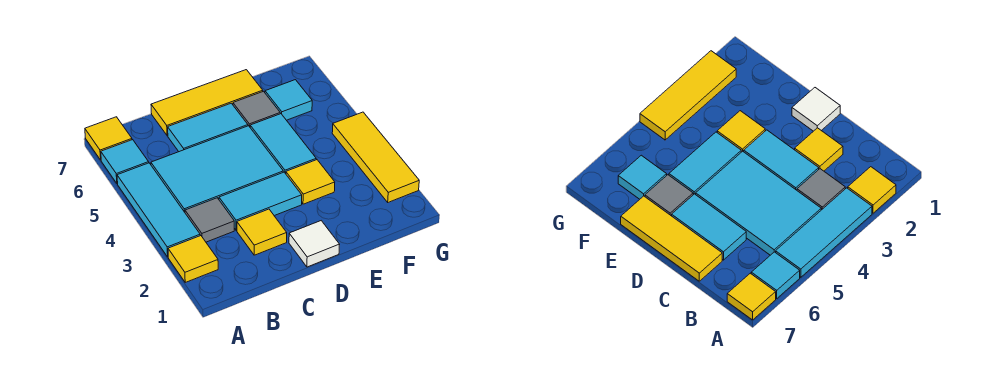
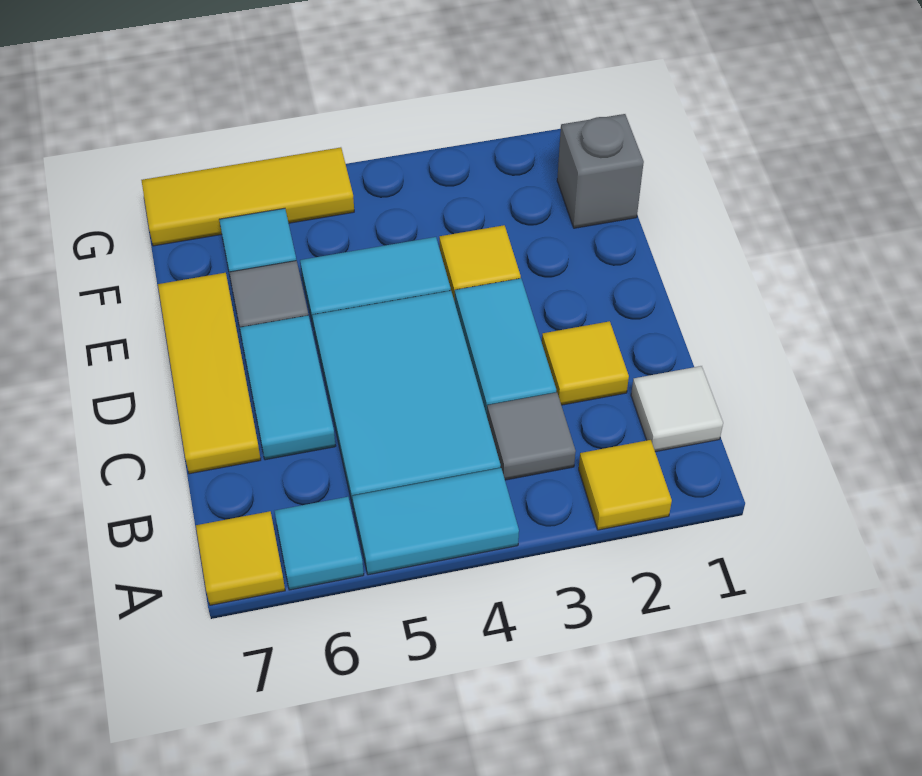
cyan tile A3:A5 level 1 -> cyan tile A4:A5 level 1
white tile D1 level 1 -> white tile B1 level 1
none -> grey brick F1 level 1
yellow tile G2:G4 level 1 -> yellow tile G5:G7 level 1

